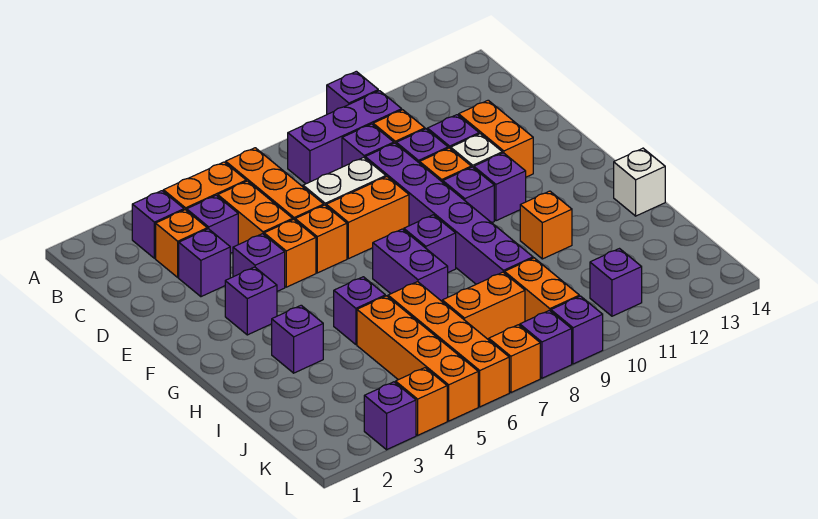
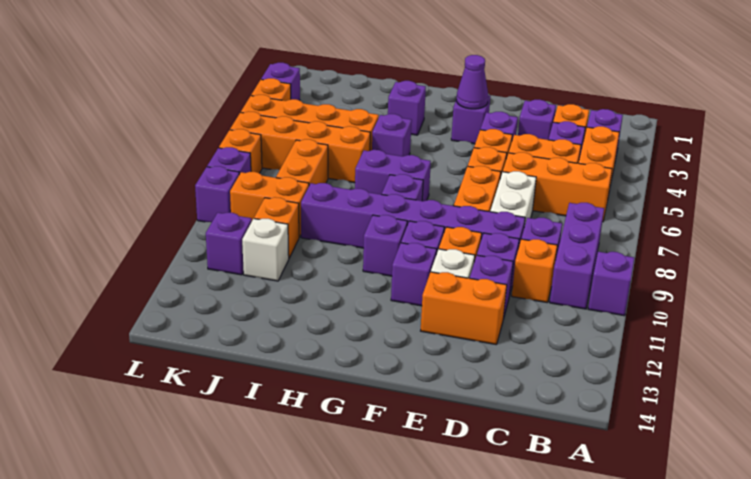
none -> purple cone F3 level 2
none -> purple brick G10 level 1
orange brick H11 level 1 -> orange brick J10 level 1
white brick H14 level 1 -> white brick J11 level 1

